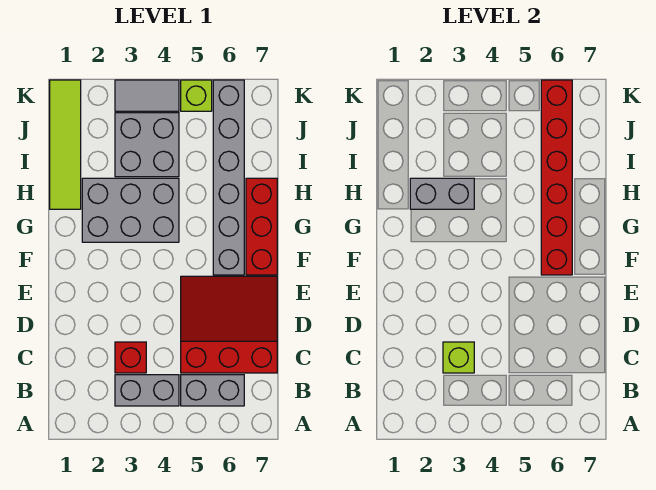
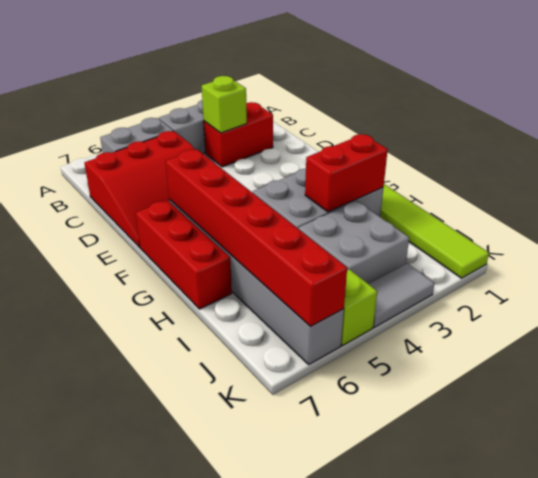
red brick C3 level 1 -> red brick C2:C3 level 1
grey brick H2:H3 level 2 -> red brick H2:H3 level 2

